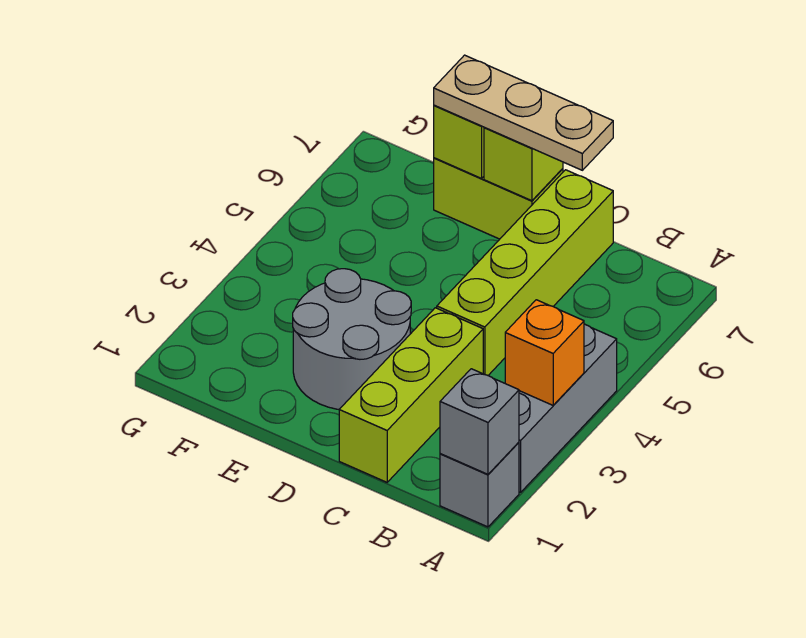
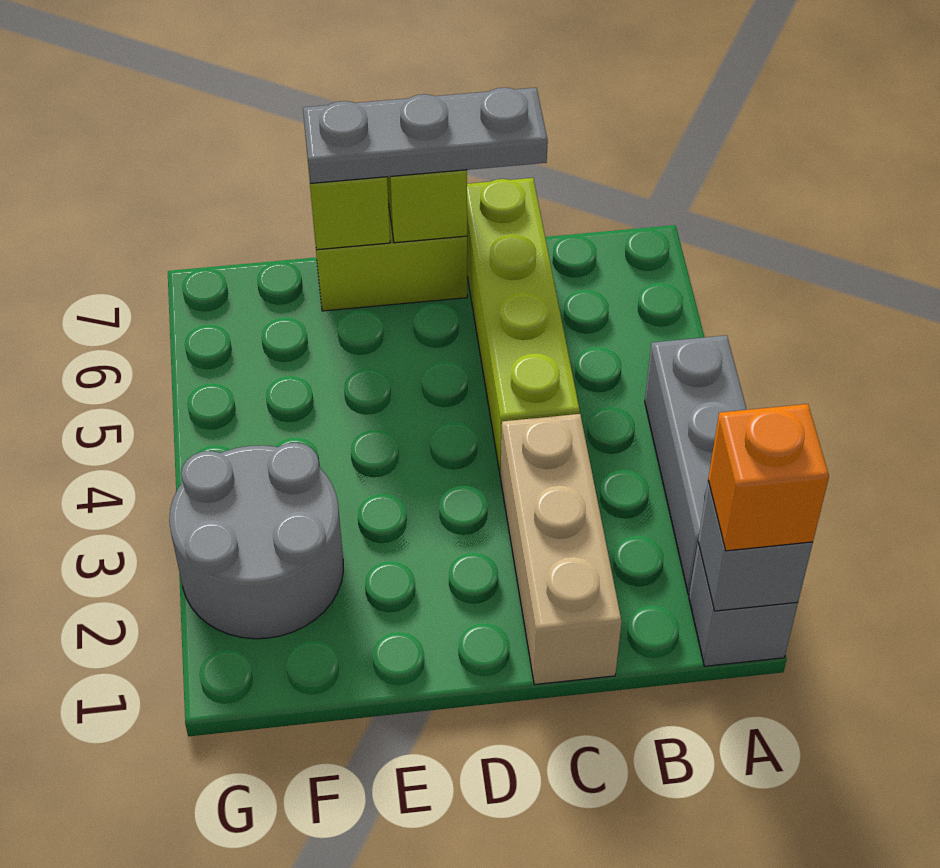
orange brick A3 level 2 -> orange brick A1 level 3
lime brick C1:C3 level 1 -> tan brick C1:C3 level 1
tan plate C7:E7 level 3 -> grey plate C7:E7 level 3
grey round brick D2:E3 level 1 -> grey round brick F2:G3 level 1

